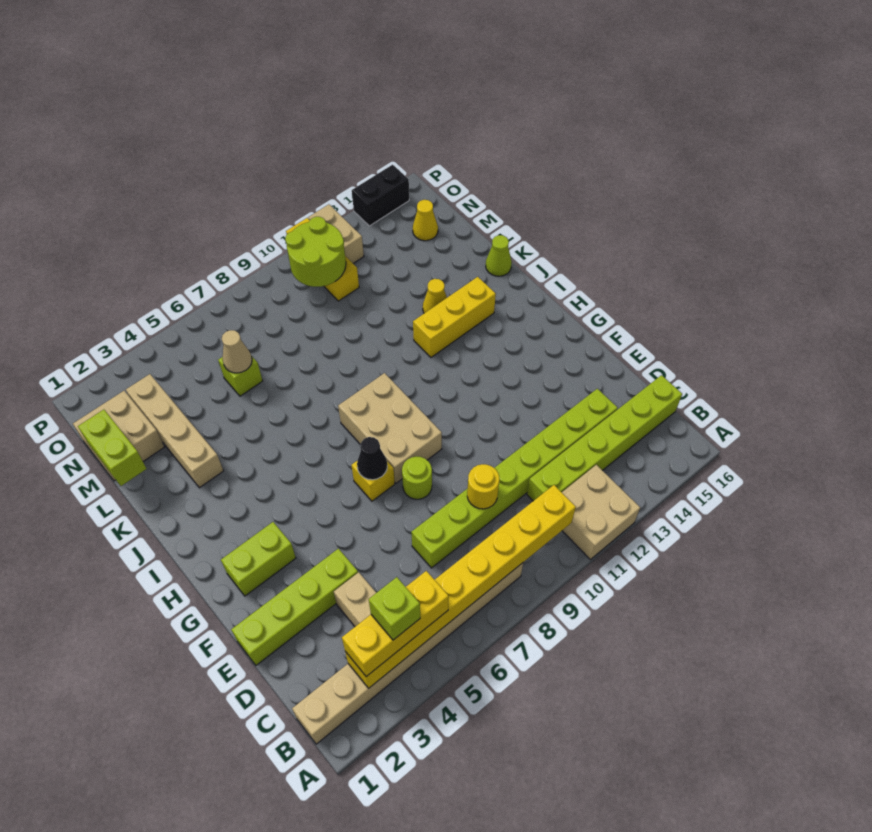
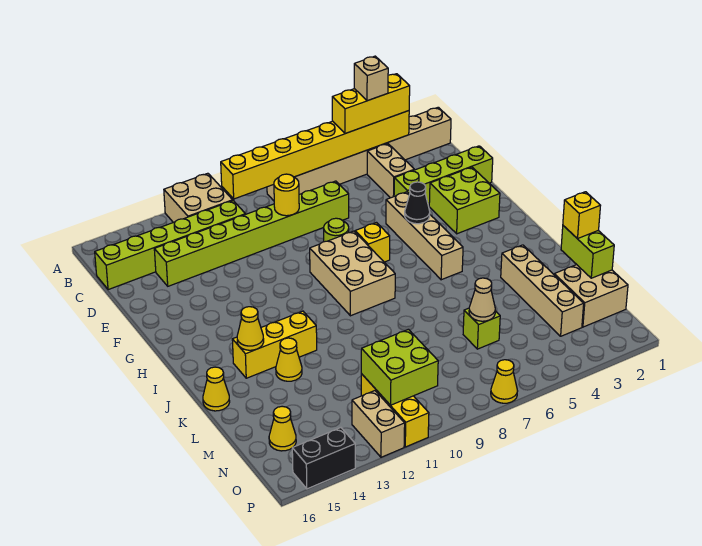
lime brick B4 level 4 -> tan brick B4 level 4
none -> tan brick F5:I5 level 1
lime brick G2:G3 level 1 -> lime brick F2:G3 level 1
black cone G7 level 2 -> black cone G5 level 2
none -> yellow cone J14 level 2
lime cone K16 level 1 -> yellow cone K16 level 1
none -> yellow brick L1 level 3
lime round brick N10:O11 level 2 -> lime brick N10:O11 level 2
none -> yellow cone P7 level 1

